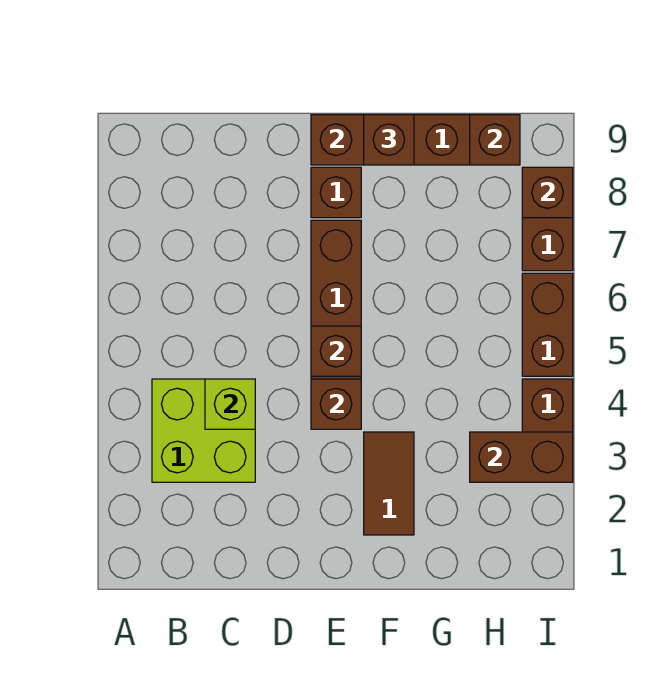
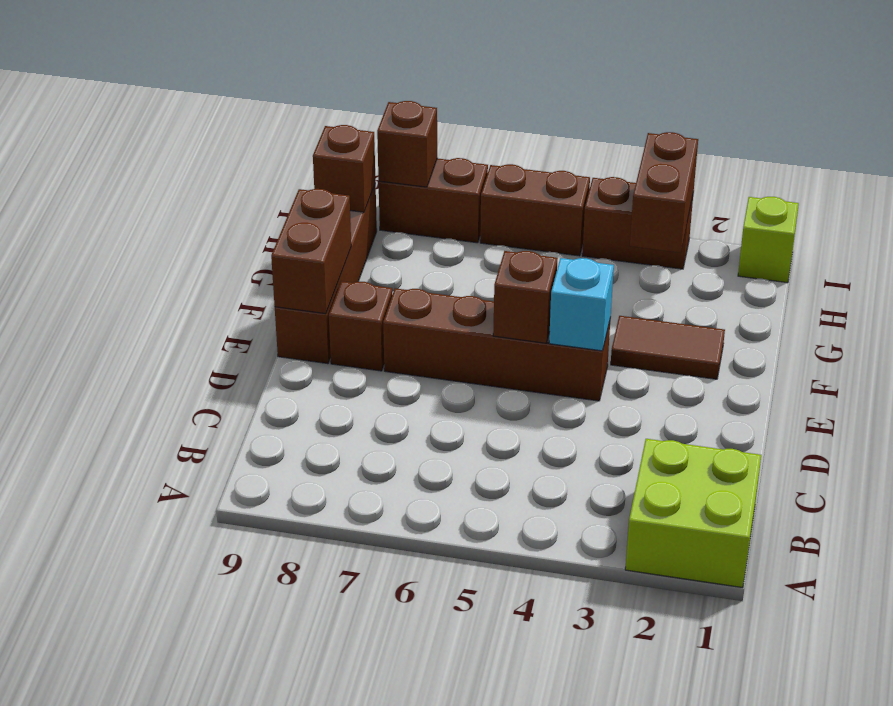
lime brick B3:C4 level 1 -> lime brick A1:B2 level 1
lime brick C4 level 2 -> lime brick I1 level 1
brown brick E4 level 2 -> cyan brick E4 level 2
brown brick F9 level 3 -> none

